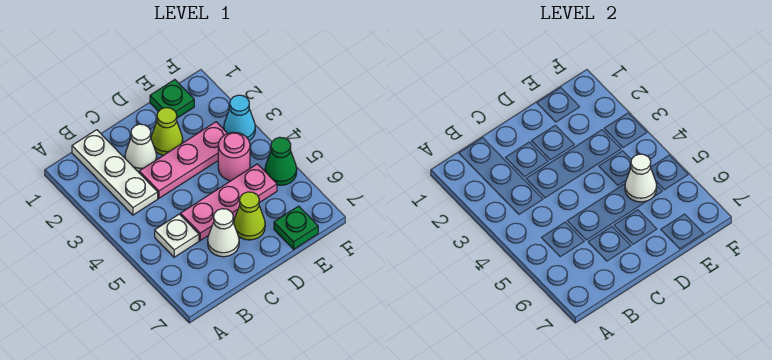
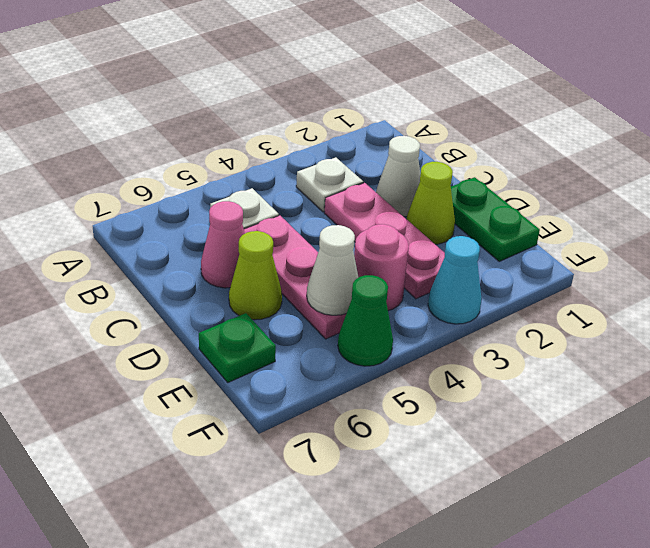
white plate B1:B3 level 1 -> white plate B3 level 1
white cone C6 level 1 -> pink cone C6 level 1
green plate E1 level 1 -> green plate D1:E1 level 1

